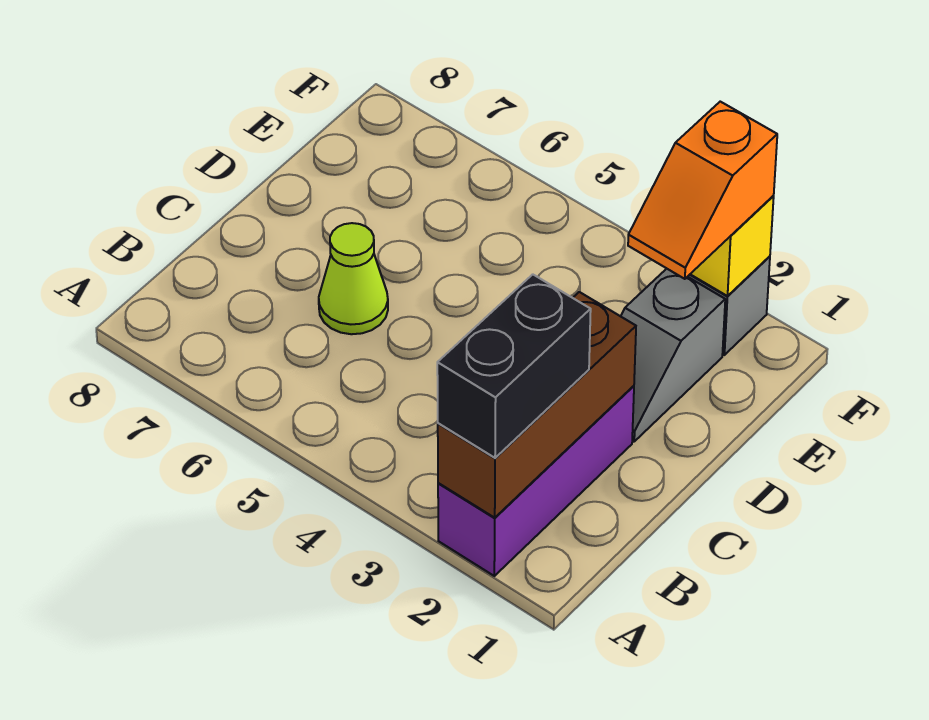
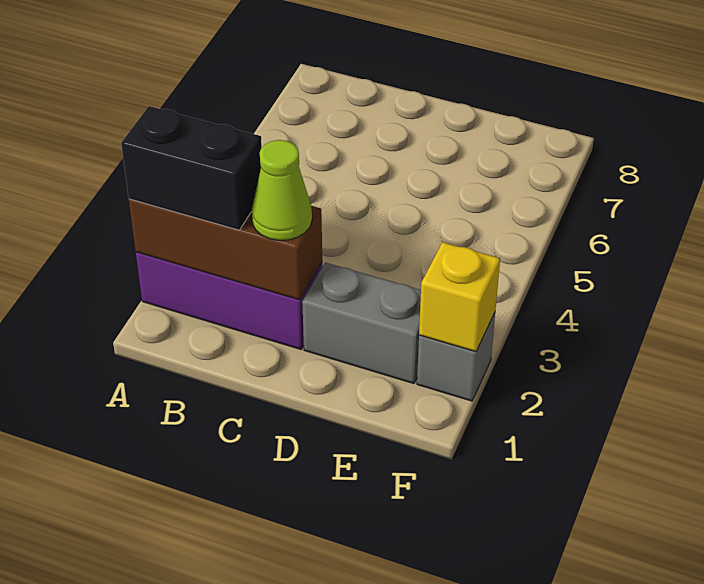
lime cone C6 level 1 -> lime cone C2 level 3
grey slope D2:E2 level 1 top E -> grey brick D2:E2 level 1
orange slope E2:F2 level 3 top F -> none

